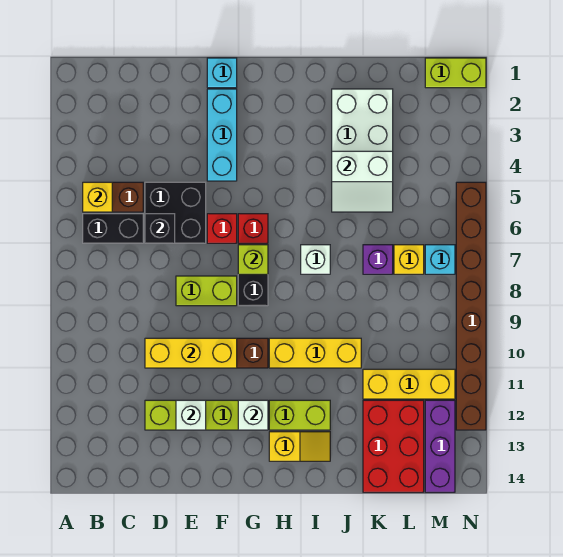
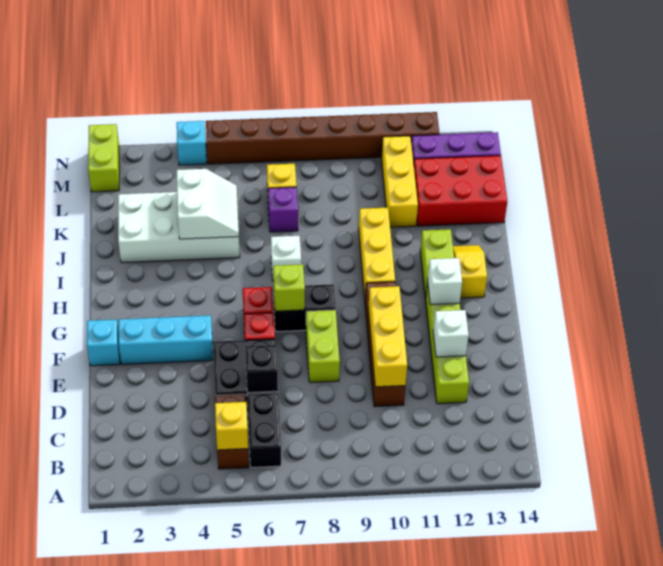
cyan brick M7 level 1 -> cyan brick N4 level 1

